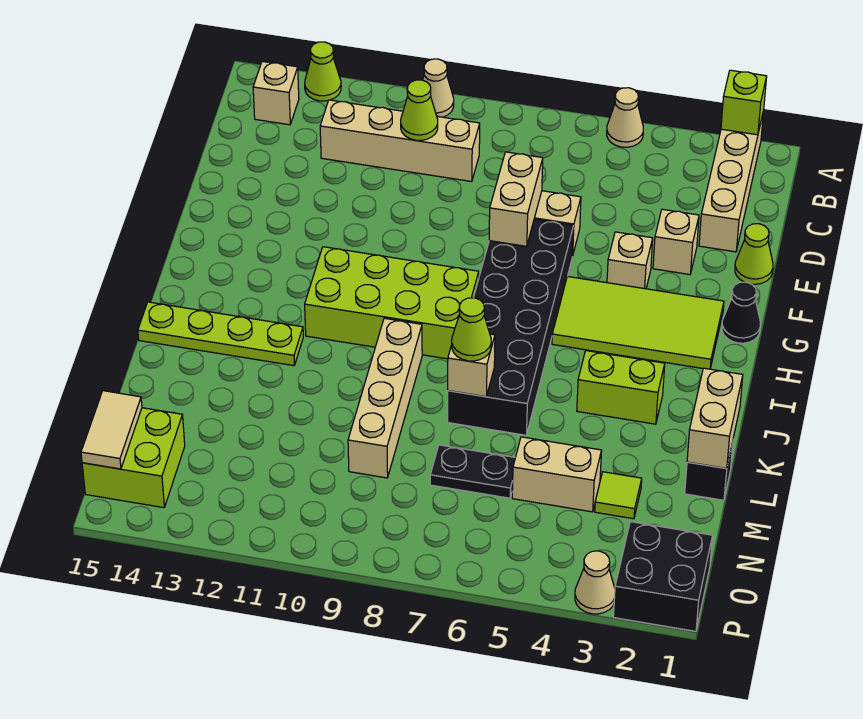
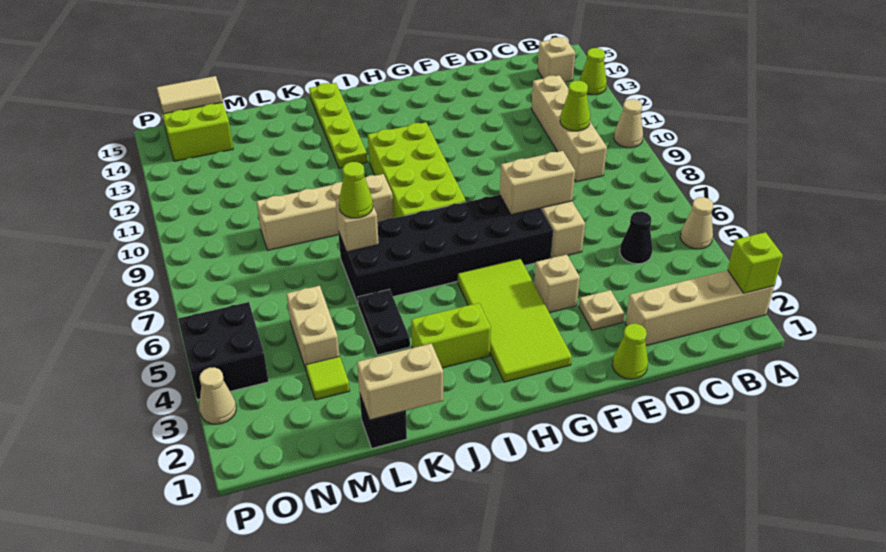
tan brick E3 level 1 -> tan plate E3 level 1
black cone G1 level 1 -> black cone C5 level 1
lime brick J3:J4 level 1 -> lime brick I3:J3 level 1
black plate M6:M7 level 1 -> black plate K4:K5 level 1
black brick O1:P2 level 1 -> black brick O4:P5 level 1

